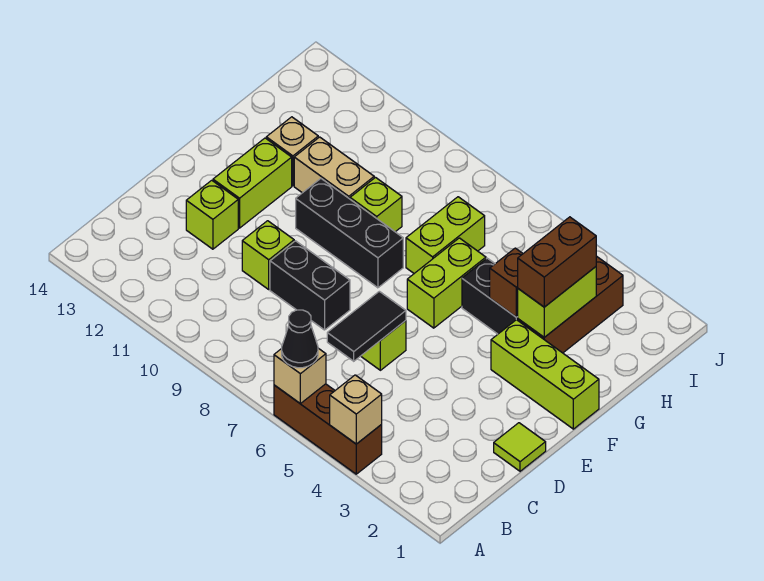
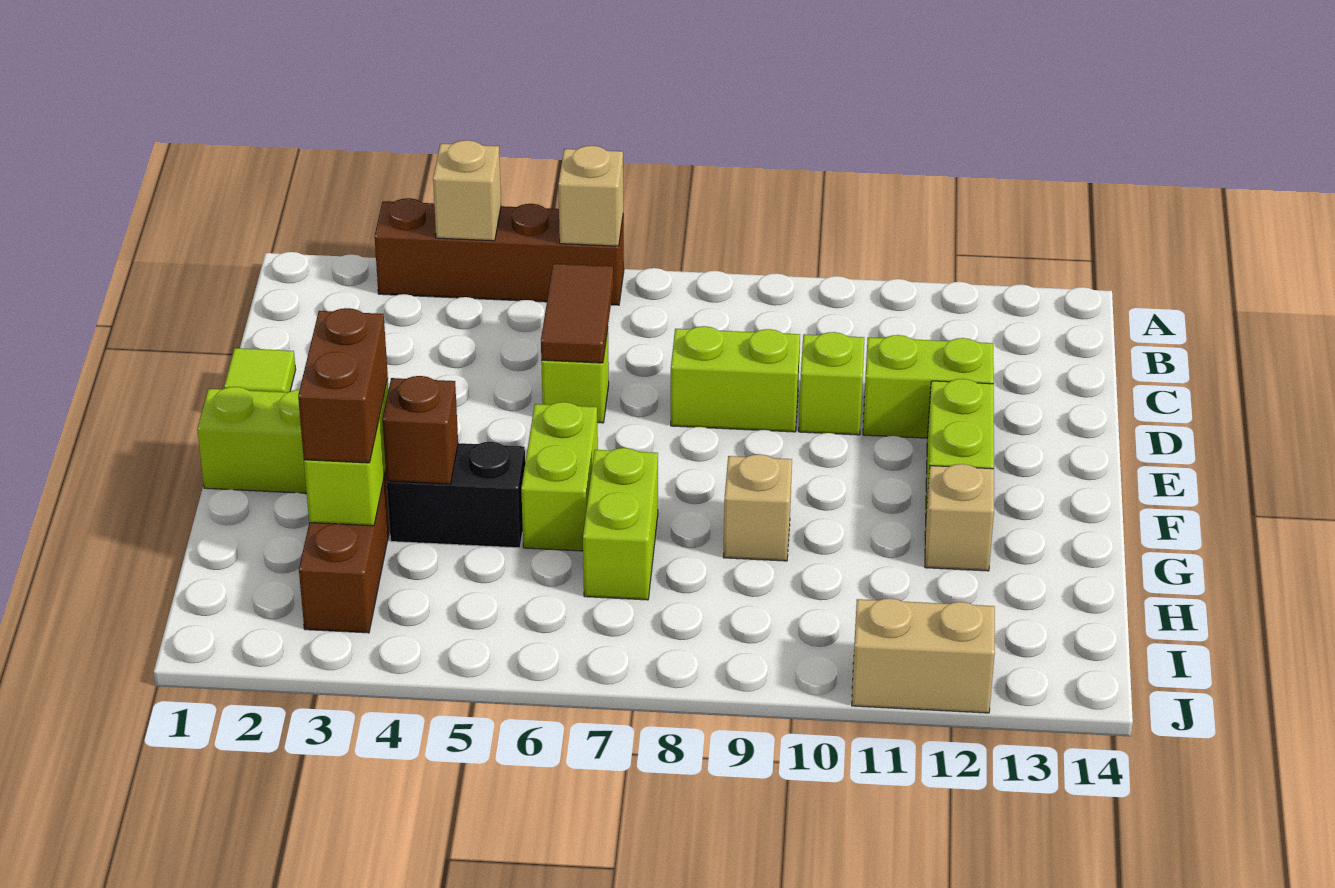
brown brick A4:A6 level 1 -> brown brick A3:A6 level 1
black cone A6 level 3 -> none
black tile C6:D6 level 2 -> brown tile C6:D6 level 2
black brick D8:D9 level 1 -> lime brick D8:D9 level 1
lime brick D12 level 1 -> lime brick D11:D12 level 1
black brick F8:F10 level 1 -> none
lime brick G9 level 1 -> tan brick G9 level 1
tan brick G10:G11 level 1 -> tan brick J11:J12 level 1

